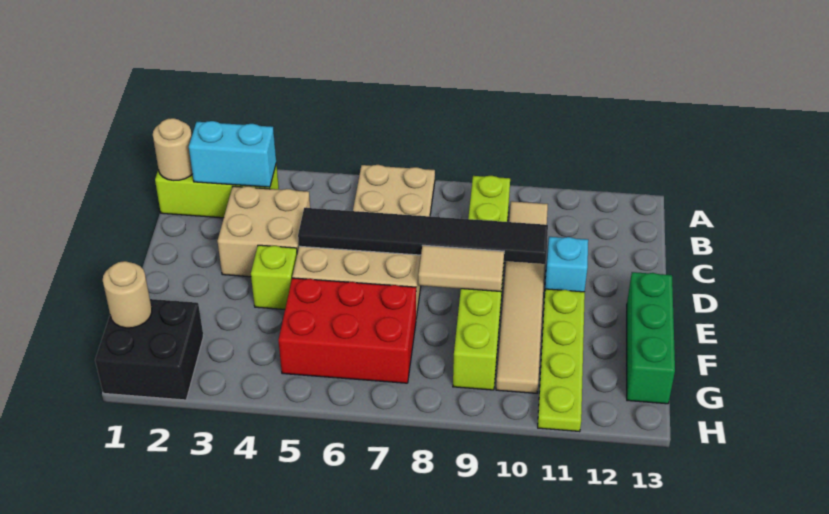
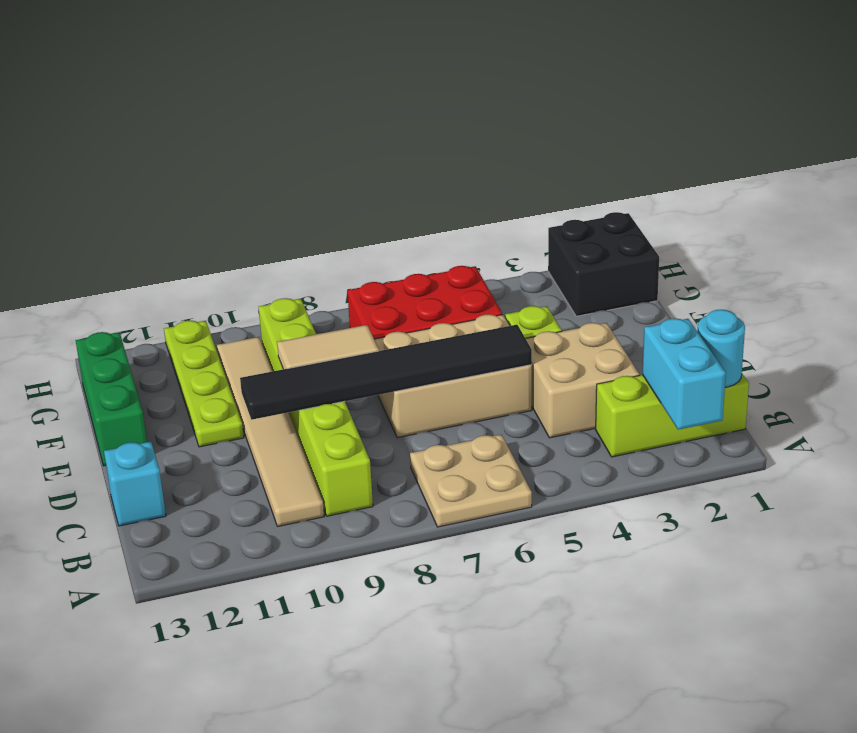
tan round brick B1 level 2 -> cyan round brick B1 level 2
cyan brick B2:B3 level 2 -> cyan brick A2:B2 level 2
cyan brick D11 level 1 -> cyan brick C13 level 1
tan round brick G1 level 2 -> none

